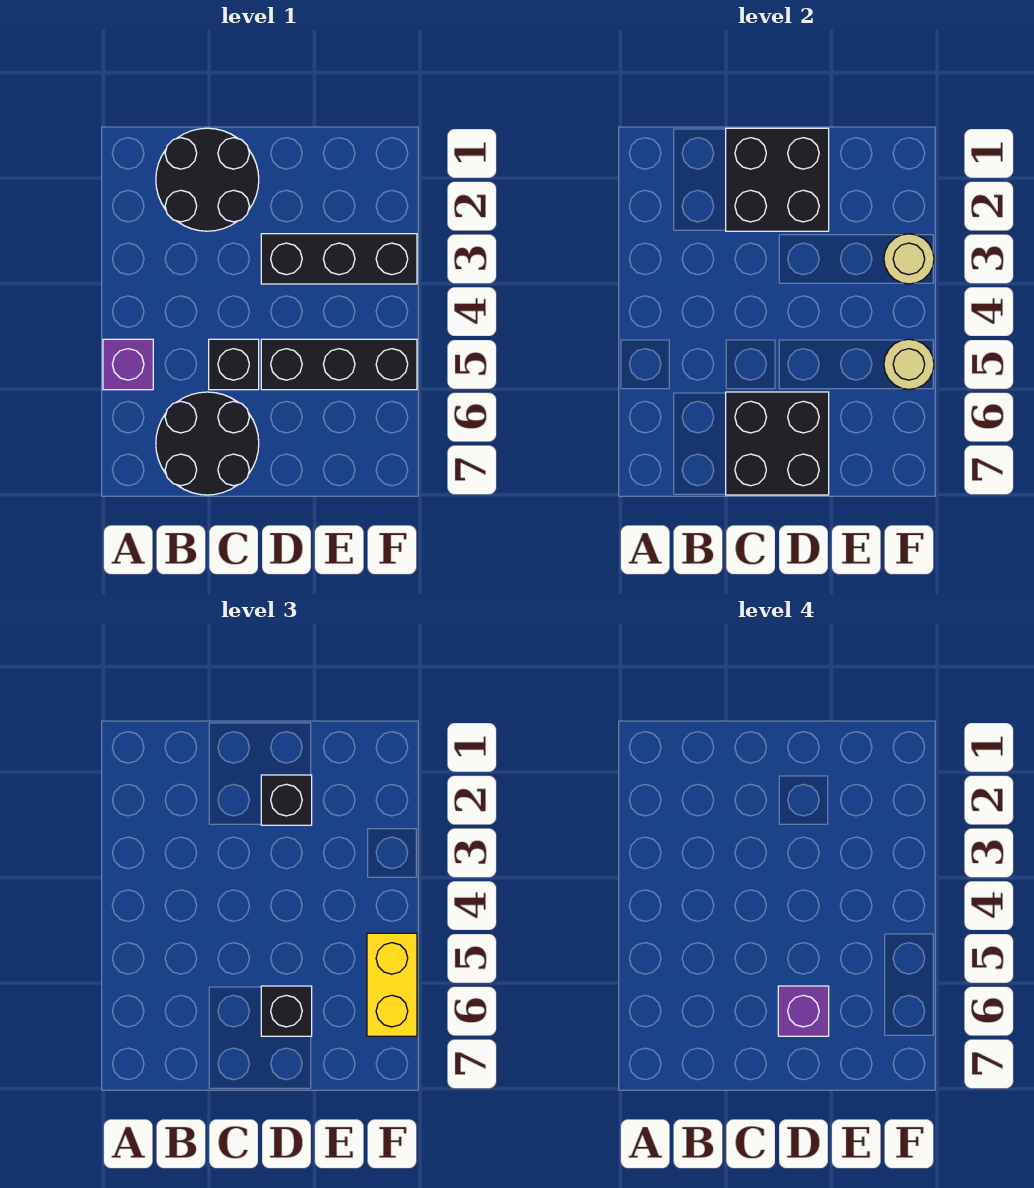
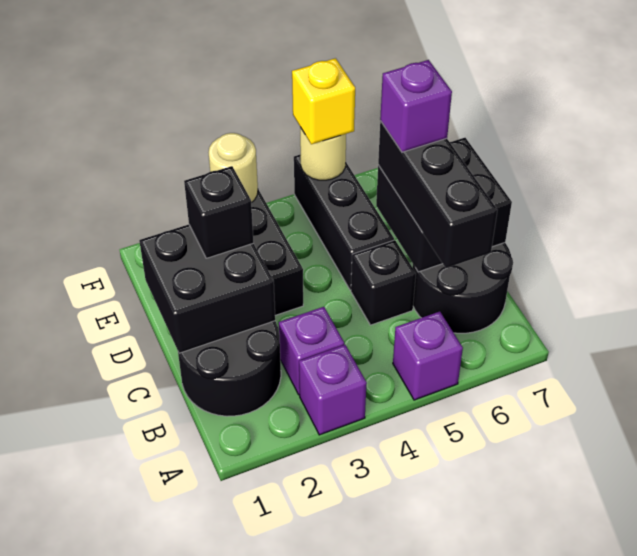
none -> purple brick A3 level 1
none -> purple brick B3 level 1
black brick D6 level 3 -> black brick B6:D6 level 3
yellow brick F5:F6 level 3 -> yellow brick F5 level 3

